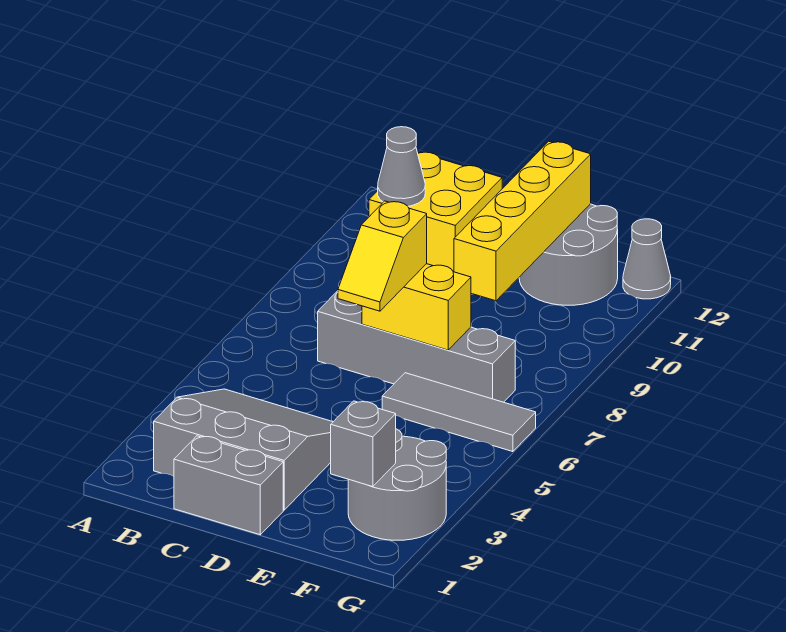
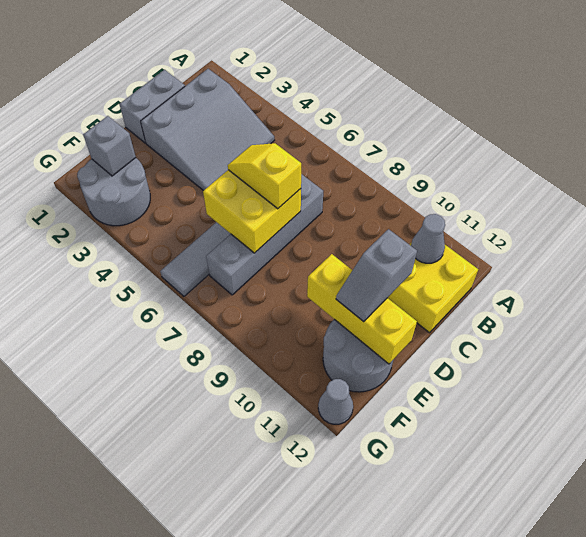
yellow brick D7:E7 level 2 -> yellow brick D6:E7 level 2
none -> grey slope D11:E11 level 3 top D
yellow brick E9:E12 level 2 -> yellow brick E10:E12 level 2

